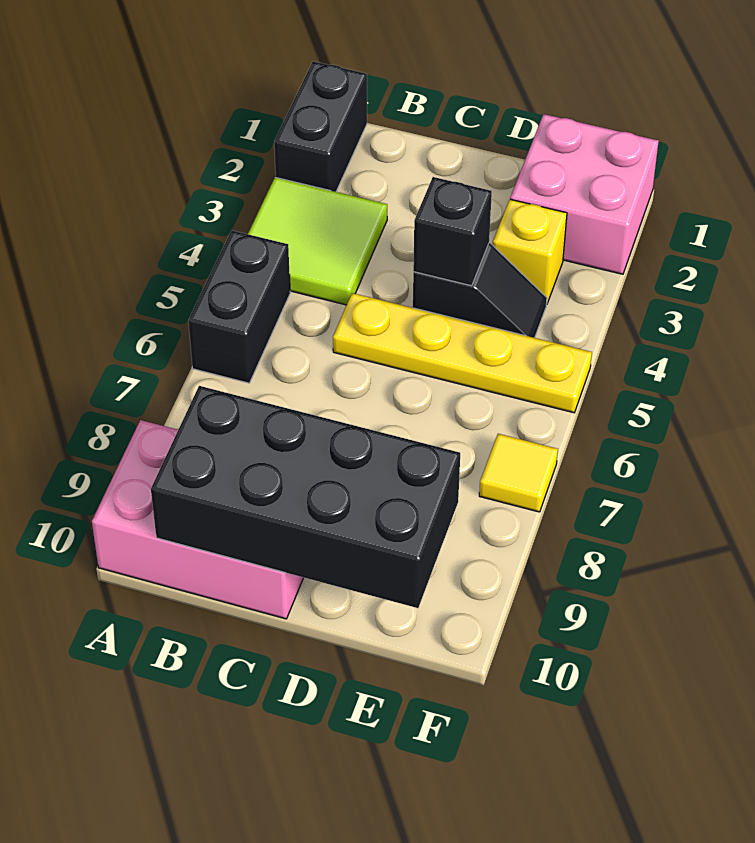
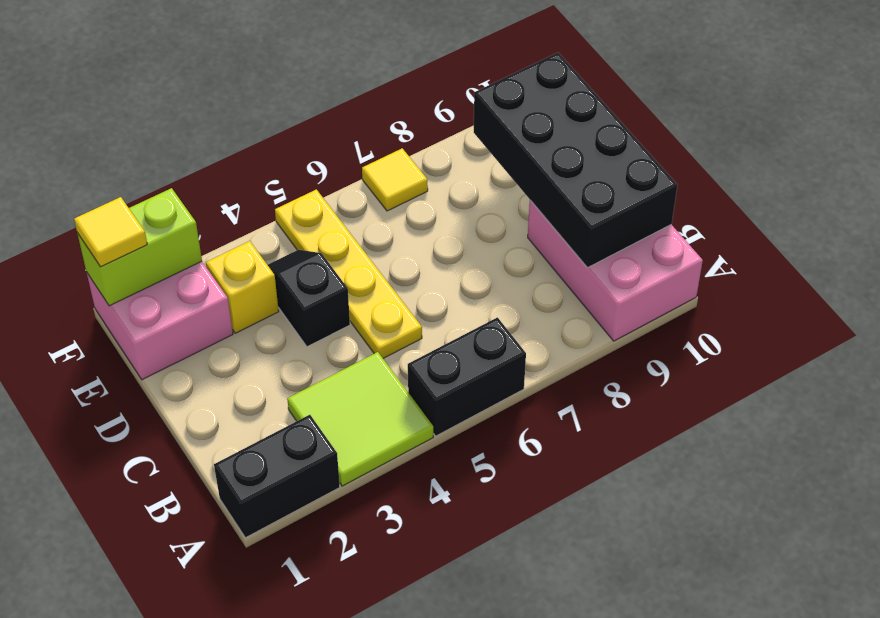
black brick D4 level 2 -> none
none -> lime brick F1:F2 level 2
none -> yellow tile F1 level 3

